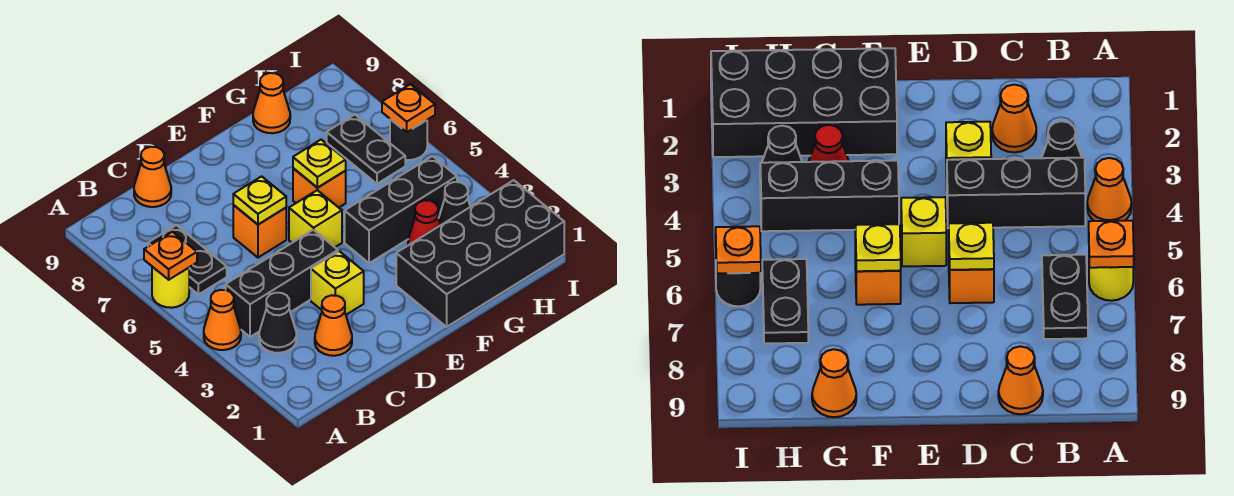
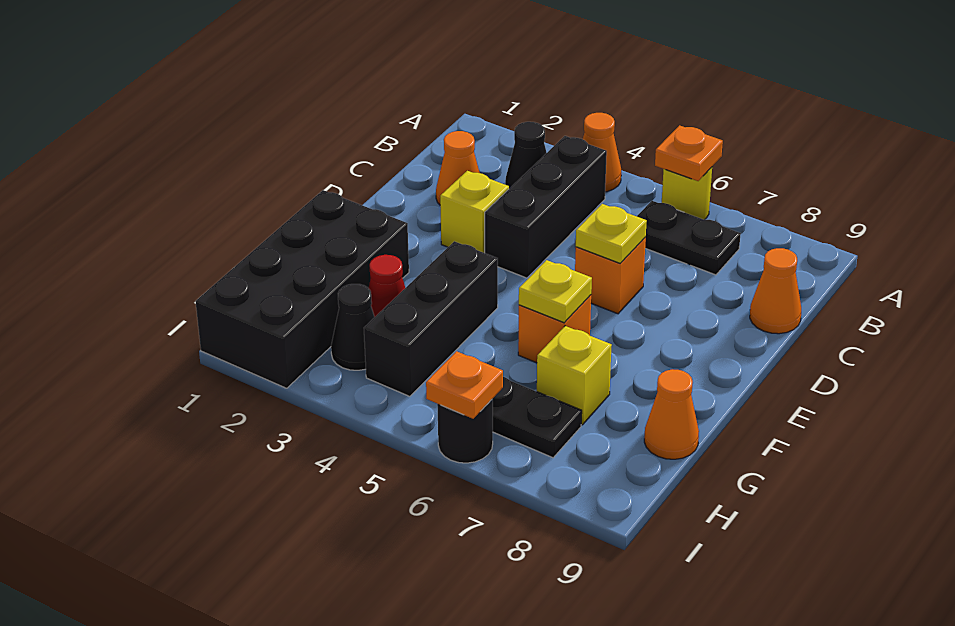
yellow brick E5 level 1 -> yellow brick G7 level 1

